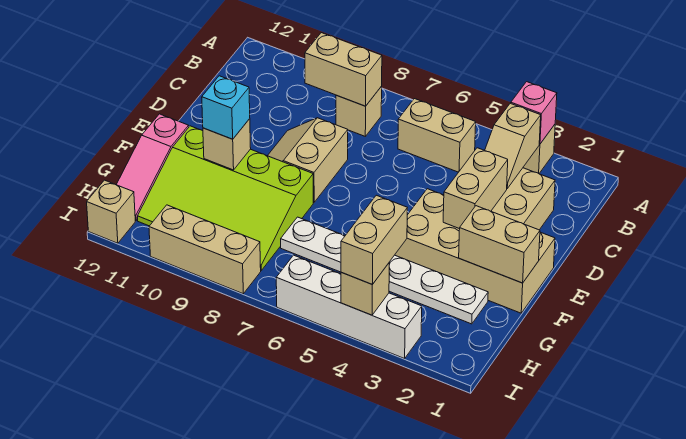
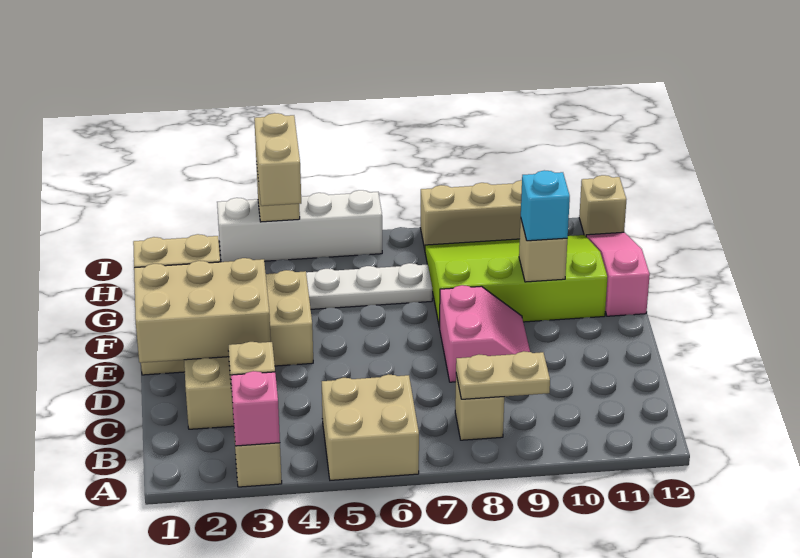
tan brick B5:B6 level 1 -> tan brick A5:B6 level 1
tan brick B8:B9 level 2 -> tan plate B8:B9 level 2
tan brick D3:E3 level 2 -> tan brick D1:E3 level 2
tan slope D8:E9 level 1 top 8 -> pink slope D8:E9 level 1 top 8

